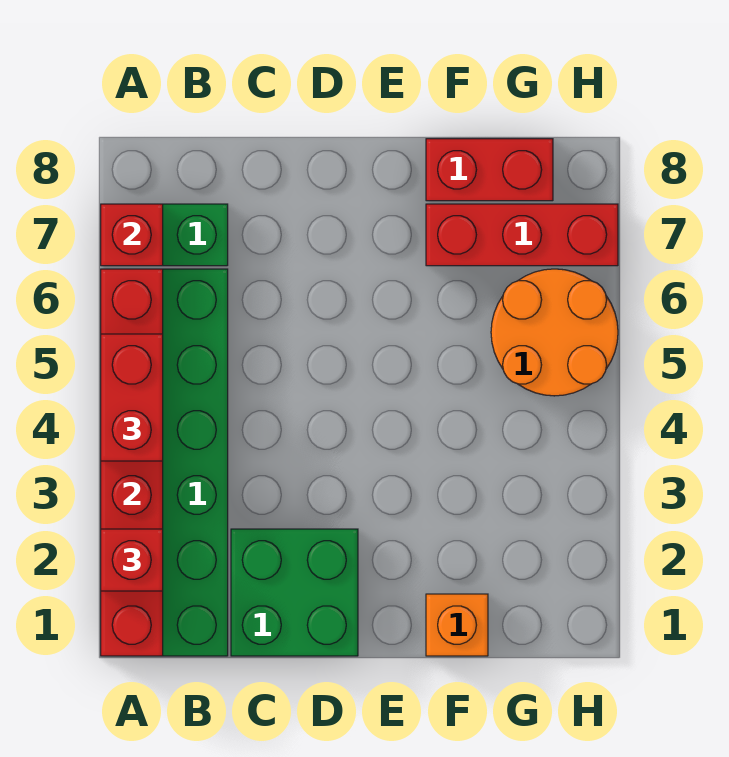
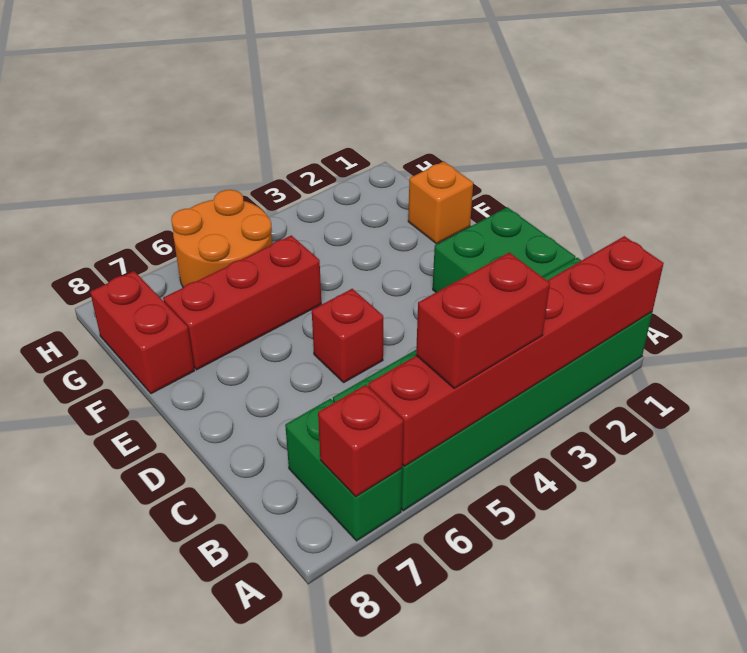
red brick A2 level 3 -> red brick D5 level 1
red brick F7:H7 level 1 -> red brick F5:F7 level 1

